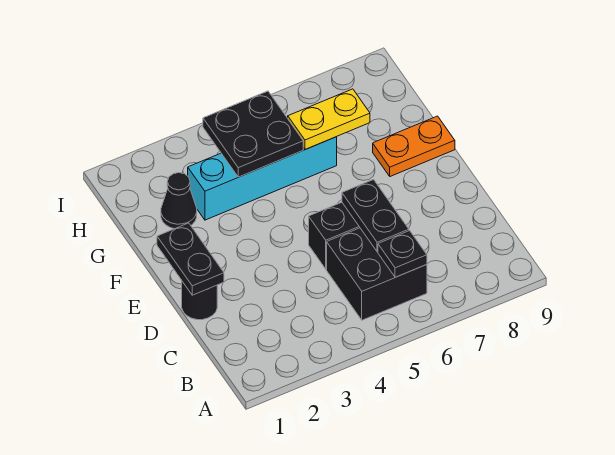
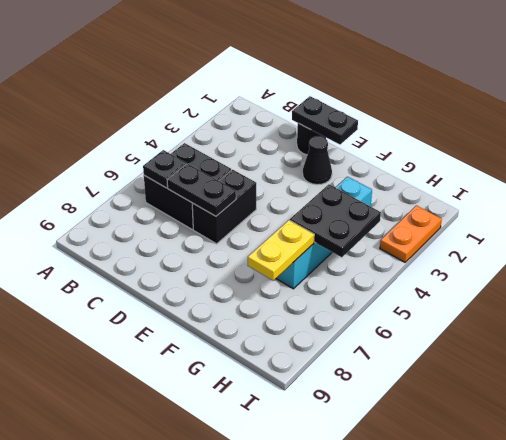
orange plate F8:F9 level 1 -> orange plate I2:I3 level 1
black cone G2 level 1 -> black cone E2 level 1

